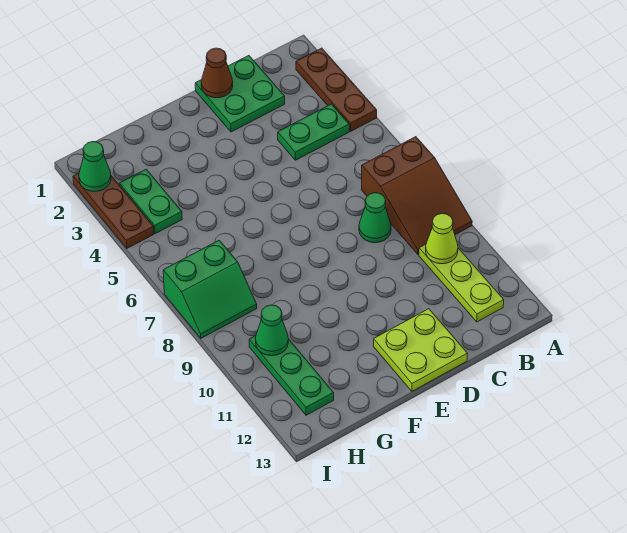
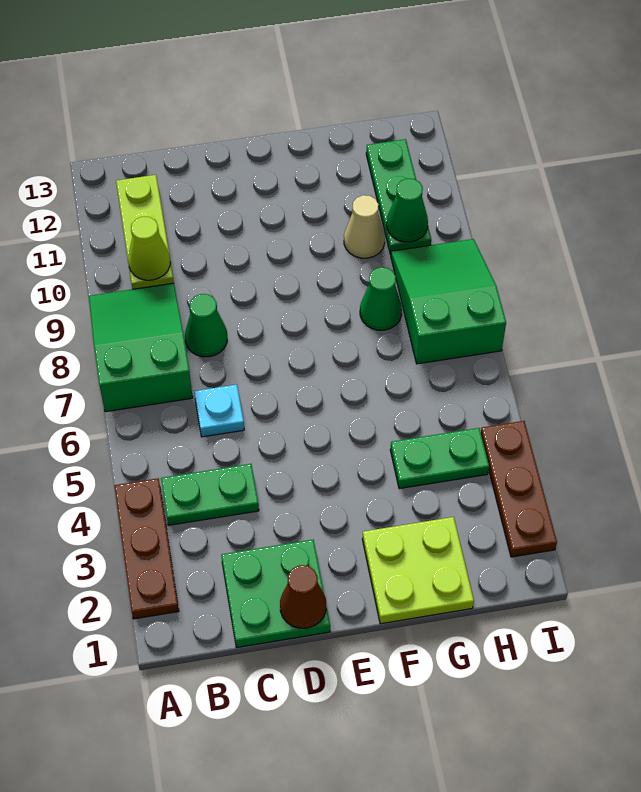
brown slope A7:B9 level 1 top 7 -> green slope A7:B9 level 1 top 7
none -> cyan plate C6 level 1
lime plate D12:E13 level 1 -> lime plate F1:G2 level 1
none -> tan cone G10 level 1
green plate H3:H4 level 1 -> green plate G4:H4 level 1
green slope H7:I8 level 1 top 7 -> green slope H7:I9 level 1 top 7
green cone I2 level 2 -> green cone G8 level 1

